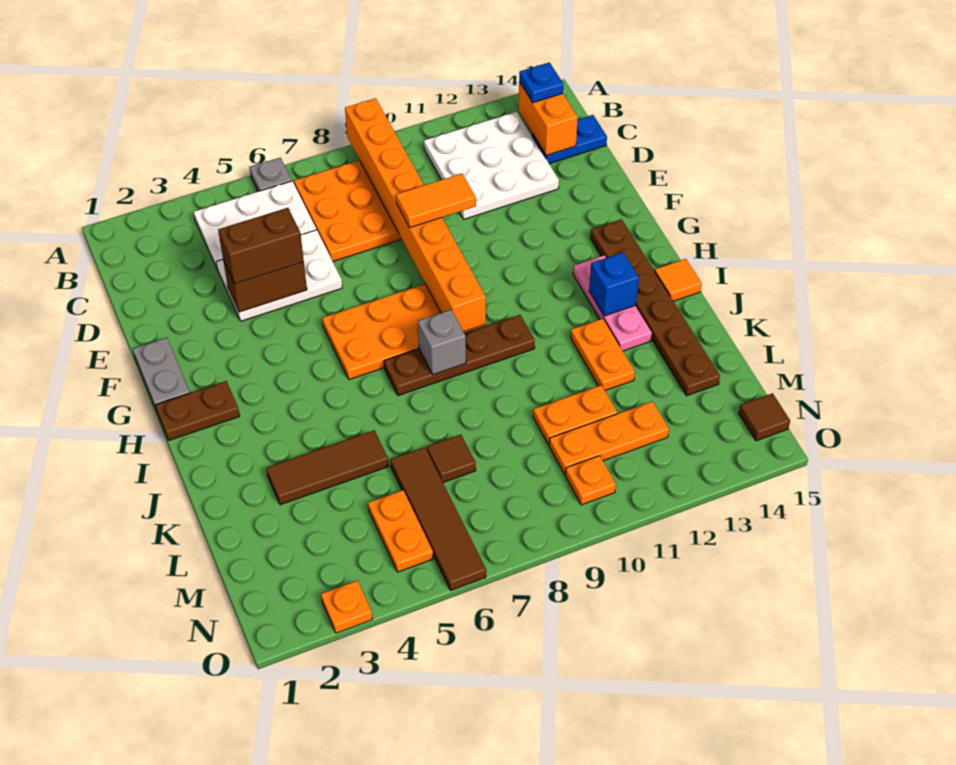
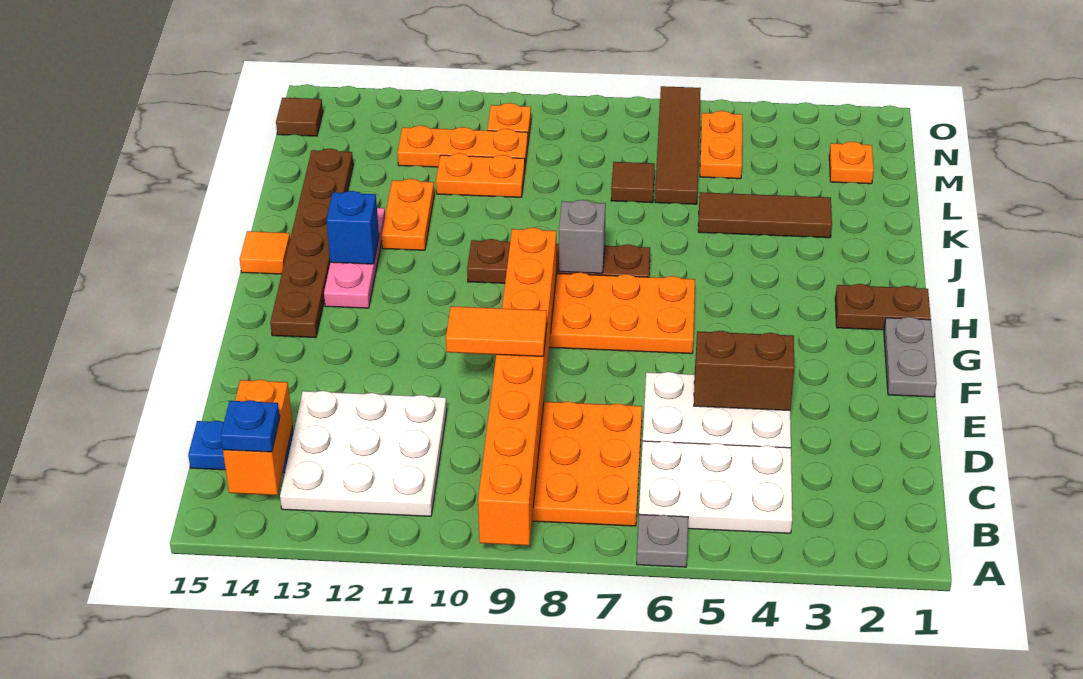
brown brick E4:E5 level 3 -> none
orange plate O3 level 1 -> orange plate M2 level 1

